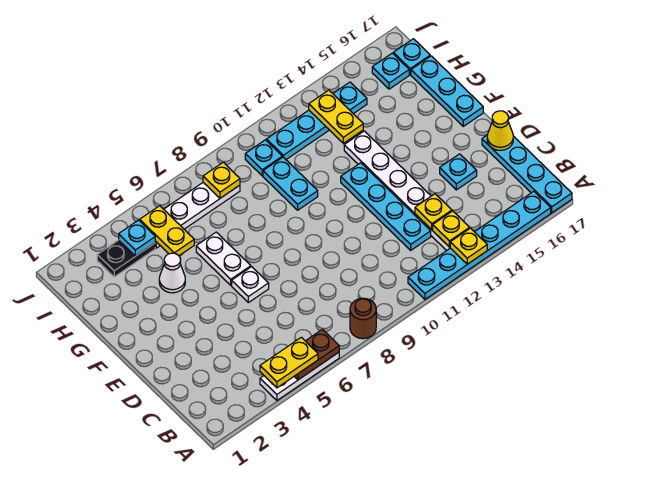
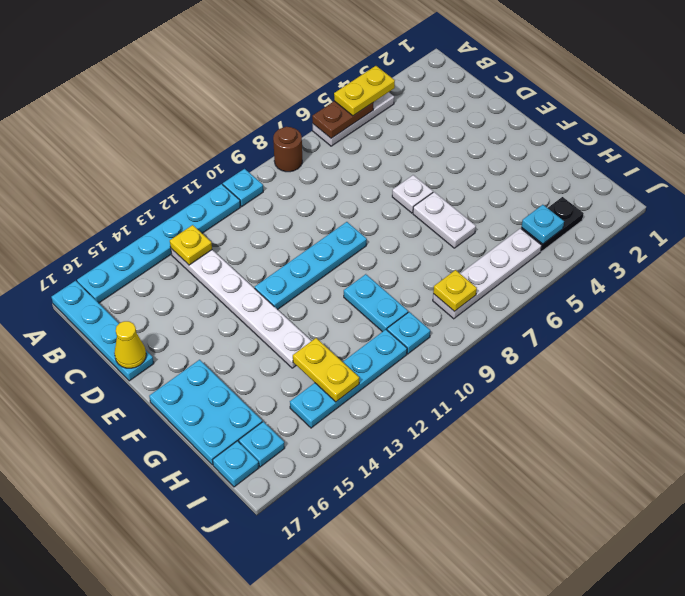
yellow plate A13 level 2 -> none
cyan plate C12:F12 level 1 -> cyan plate E9:E12 level 1
yellow plate C13 level 2 -> none
cyan plate D15 level 1 -> cyan plate A10 level 1
cyan plate F17:H17 level 1 -> cyan plate F16:H17 level 1
white cone G4 level 1 -> none
yellow plate H5:I5 level 2 -> none

